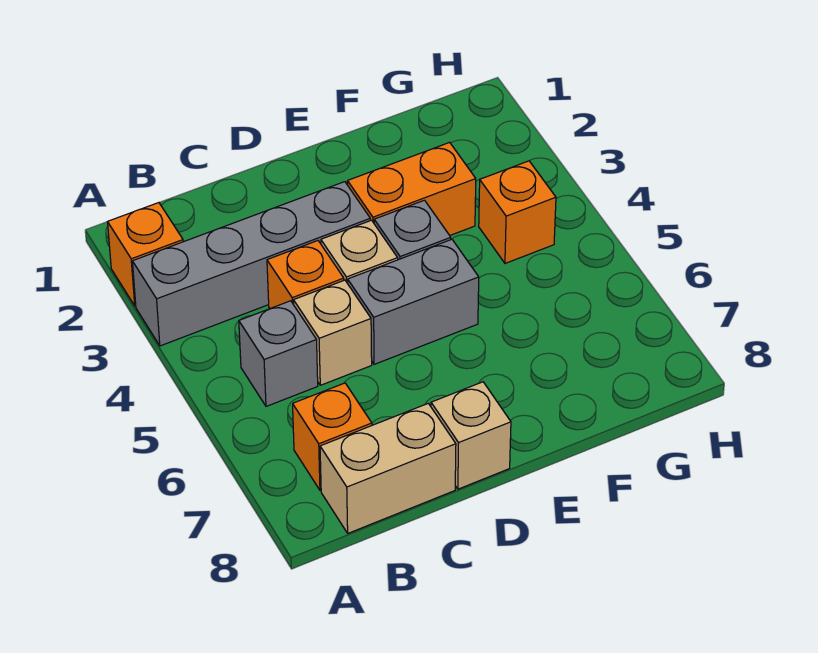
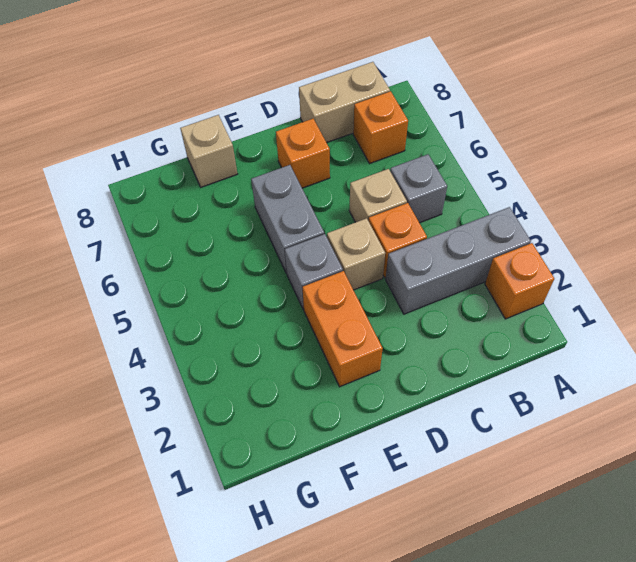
grey brick A3:D3 level 1 -> grey brick A3:C3 level 1
grey brick D5:E5 level 1 -> grey brick E5:E6 level 1
tan brick D8 level 1 -> tan brick F8 level 1
orange brick E3:F3 level 1 -> orange brick E2:E3 level 1
orange brick G4 level 1 -> orange brick D7 level 1

